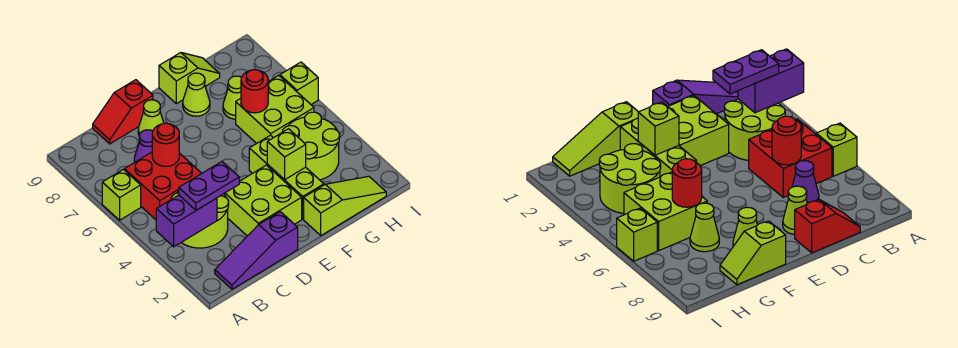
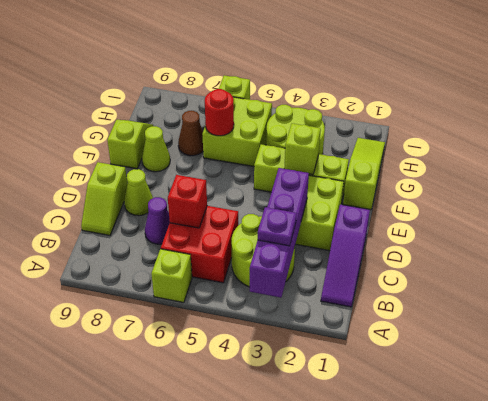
purple brick A3:B3 level 2 -> purple brick A3:D3 level 2
purple plate B3:C3 level 3 -> purple plate B3 level 3
red round brick C6 level 2 -> red brick C6 level 2
red slope C9:D9 level 1 top D -> lime slope C9:D9 level 1 top D
lime cone G7 level 1 -> brown cone G7 level 1

